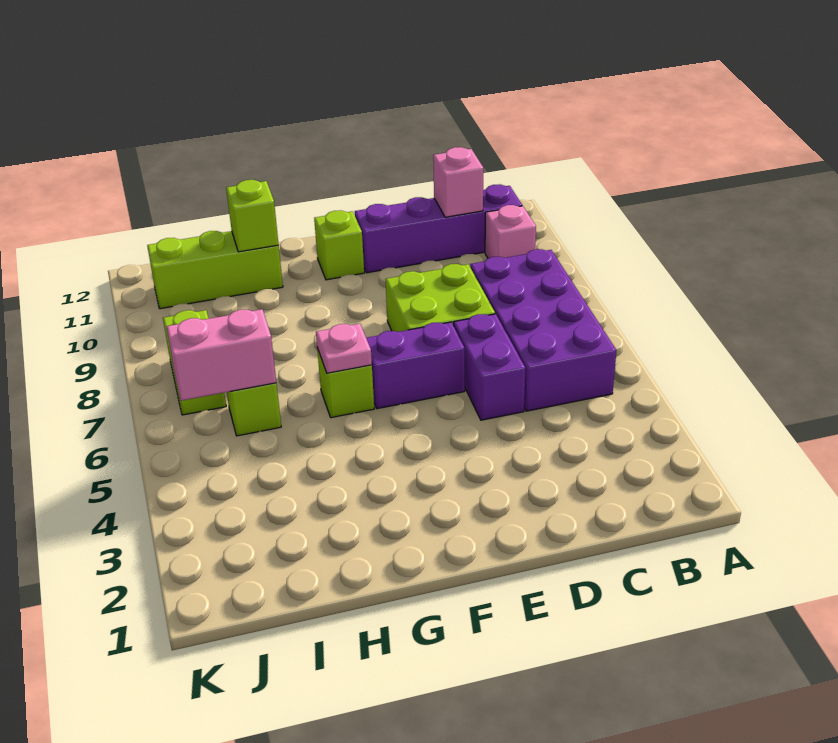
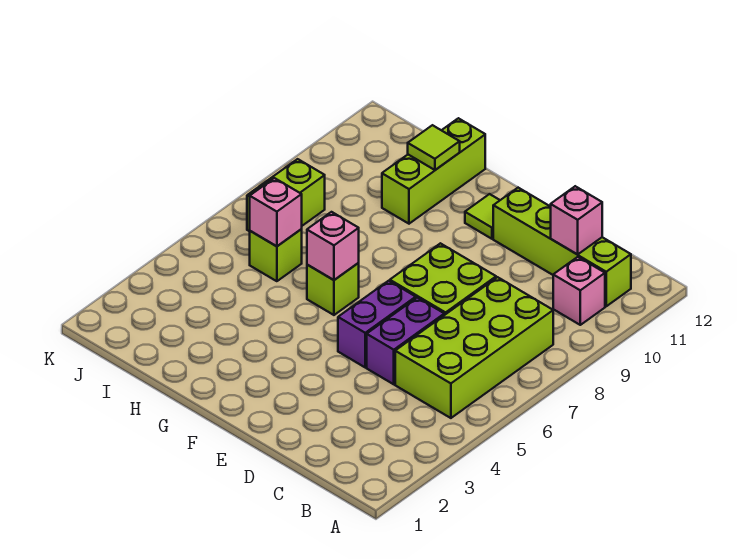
purple brick B5:C8 level 1 -> lime brick B5:C8 level 1
purple brick B11:E11 level 1 -> lime brick B11:E11 level 1
purple brick E6:F6 level 1 -> purple brick E5:E6 level 1
lime brick F11 level 1 -> lime tile F11 level 1
pink plate G6 level 2 -> pink brick G6 level 2
lime brick H11:J11 level 1 -> lime brick H10:H12 level 1
lime brick H11 level 2 -> lime tile H11 level 2
pink brick I6:J6 level 2 -> pink brick I6 level 2

